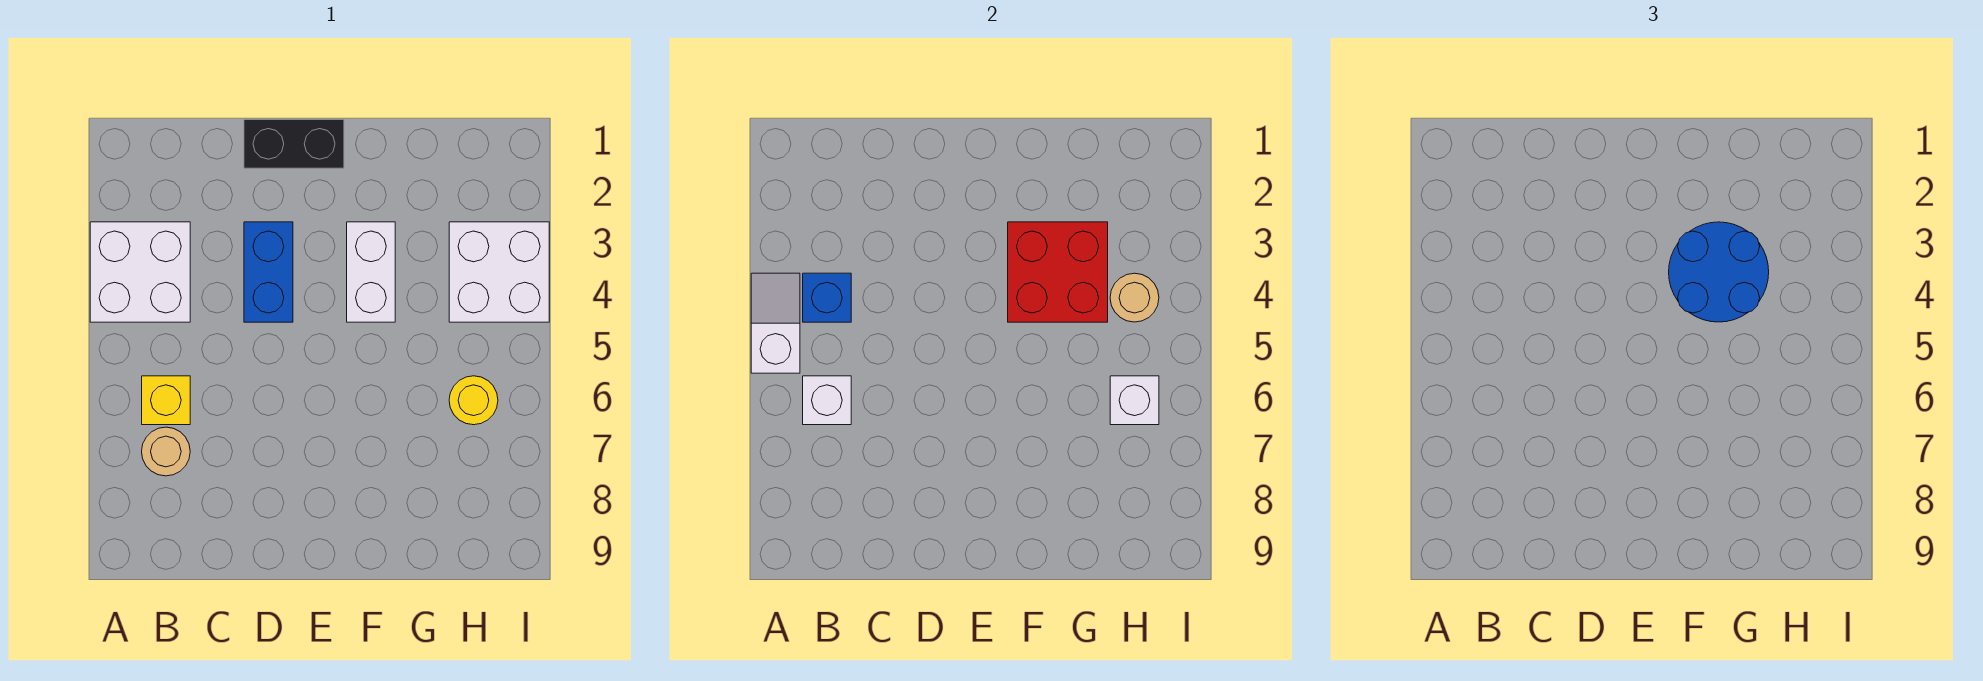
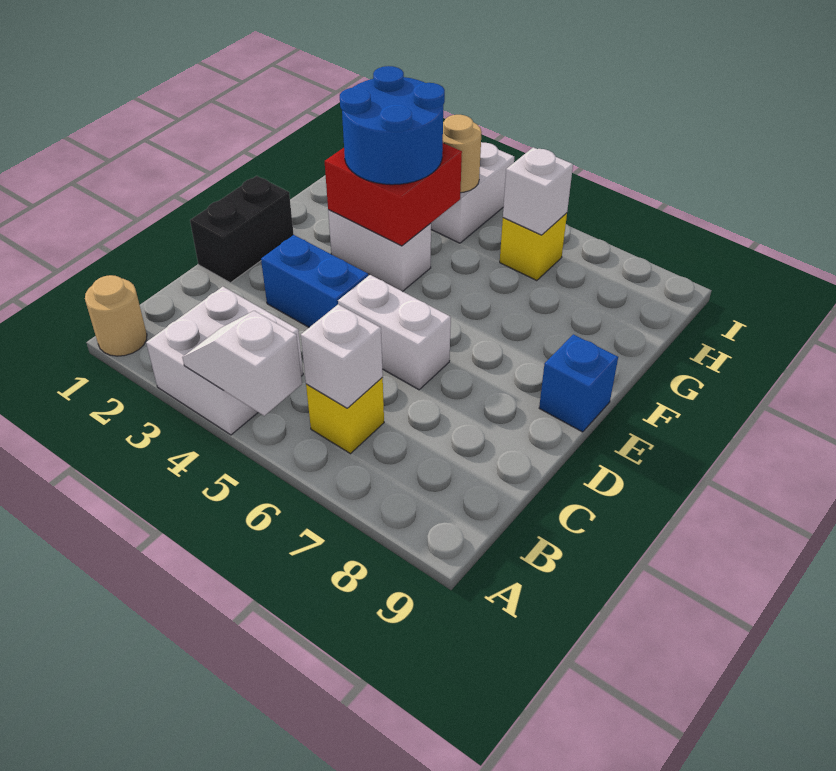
blue brick B4 level 2 -> blue brick E9 level 1
tan round brick B7 level 1 -> tan round brick A1 level 1
none -> white brick D5:D6 level 1
yellow round brick H6 level 1 -> yellow brick H6 level 1

